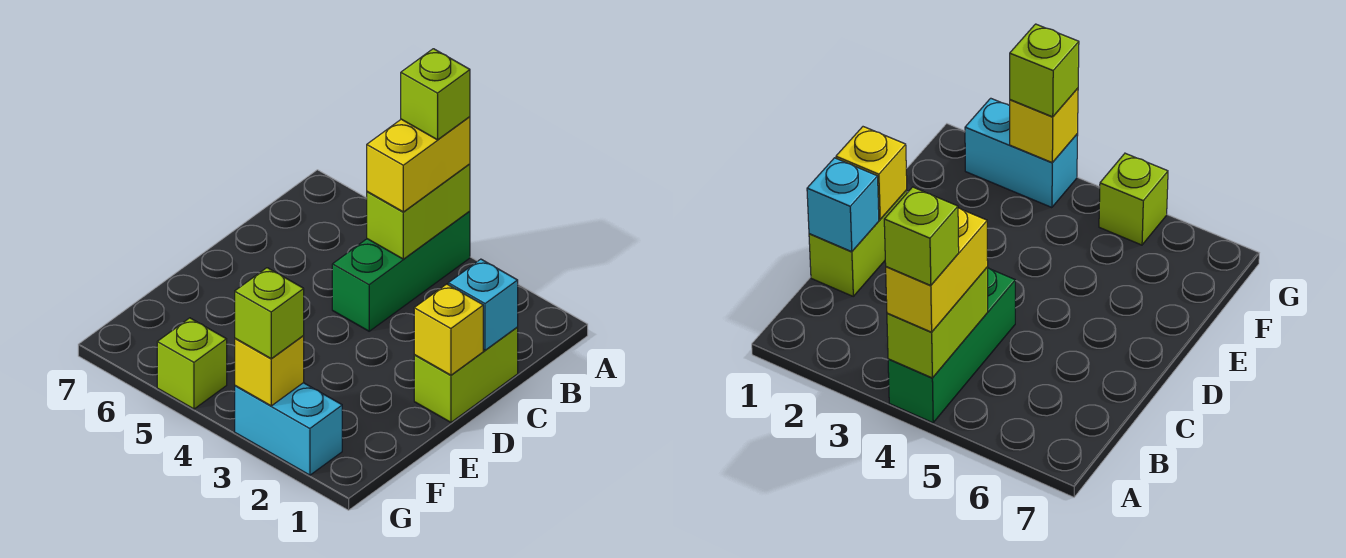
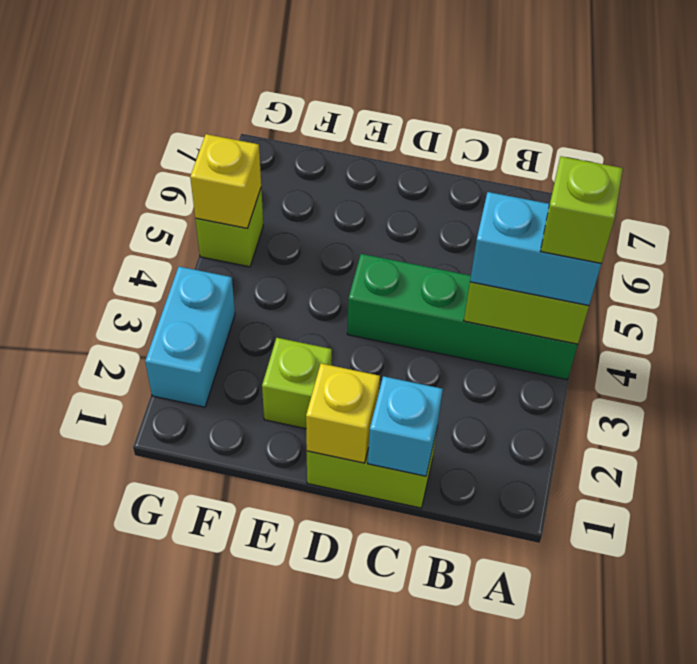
green brick A4:C4 level 1 -> green brick A4:D4 level 1
yellow brick A4:B4 level 3 -> cyan brick A4:B4 level 3
yellow brick G3 level 2 -> yellow brick G5 level 2
lime brick G3 level 3 -> lime brick E2 level 1

